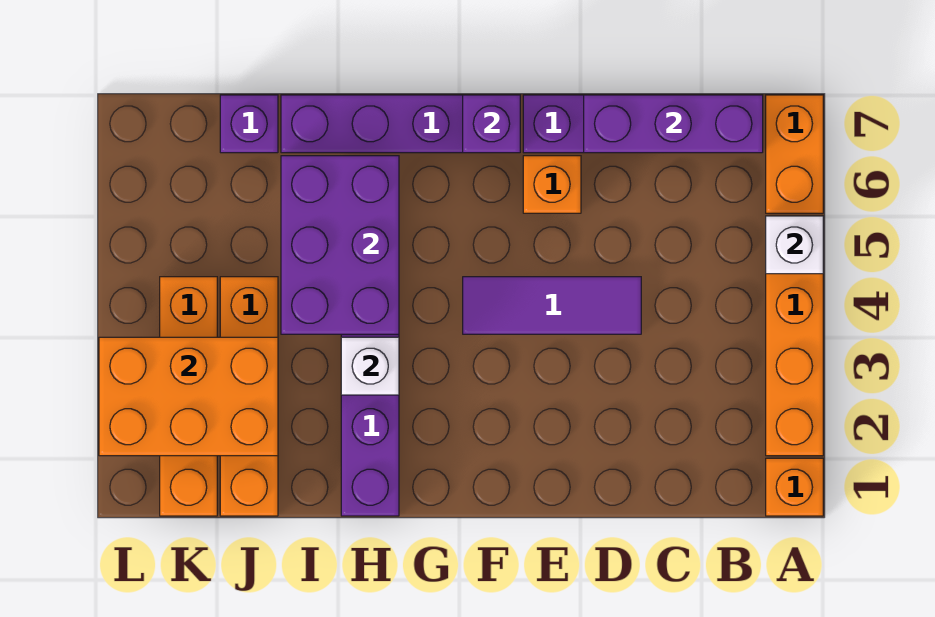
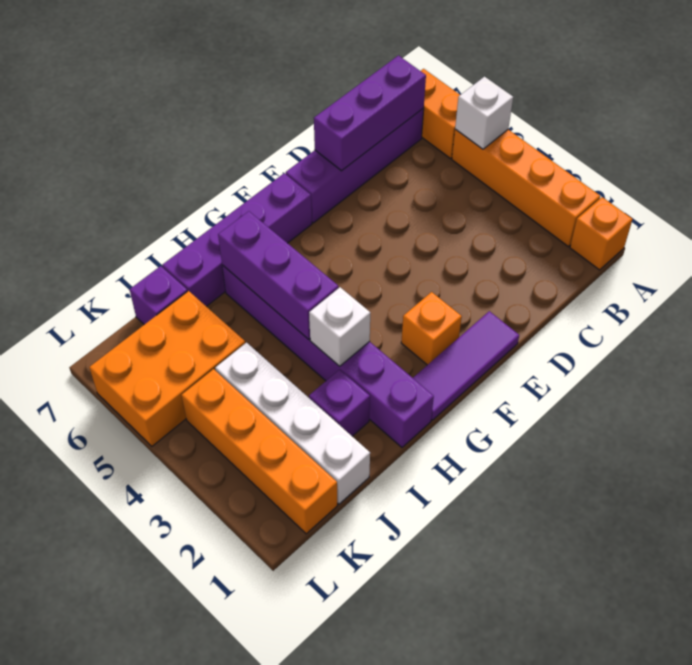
purple tile D4:F4 level 1 -> purple tile E1:G1 level 1
orange brick E6 level 1 -> orange brick F2 level 1
purple brick F7 level 2 -> purple brick I2 level 1
purple brick H4:I6 level 2 -> purple brick H4:H6 level 2
orange brick J1:J4 level 1 -> white brick J1:J4 level 1
orange brick J2:L3 level 2 -> orange brick J5:L6 level 1

